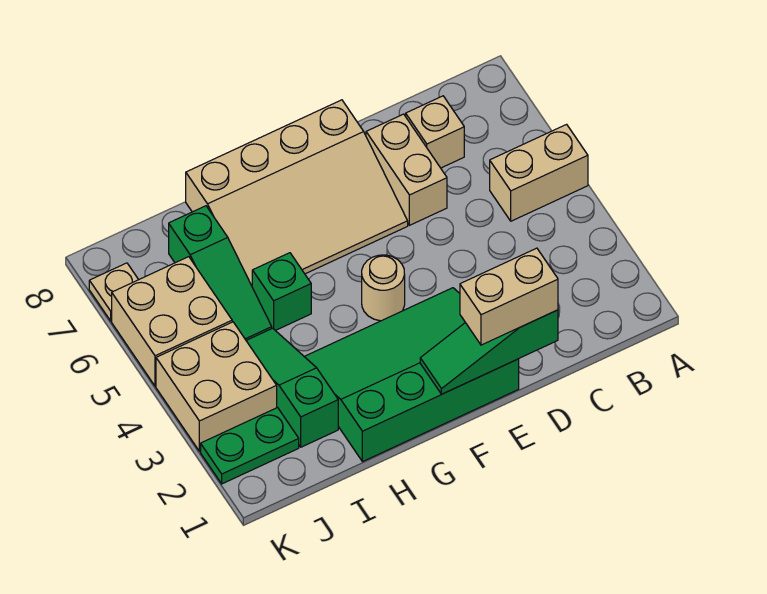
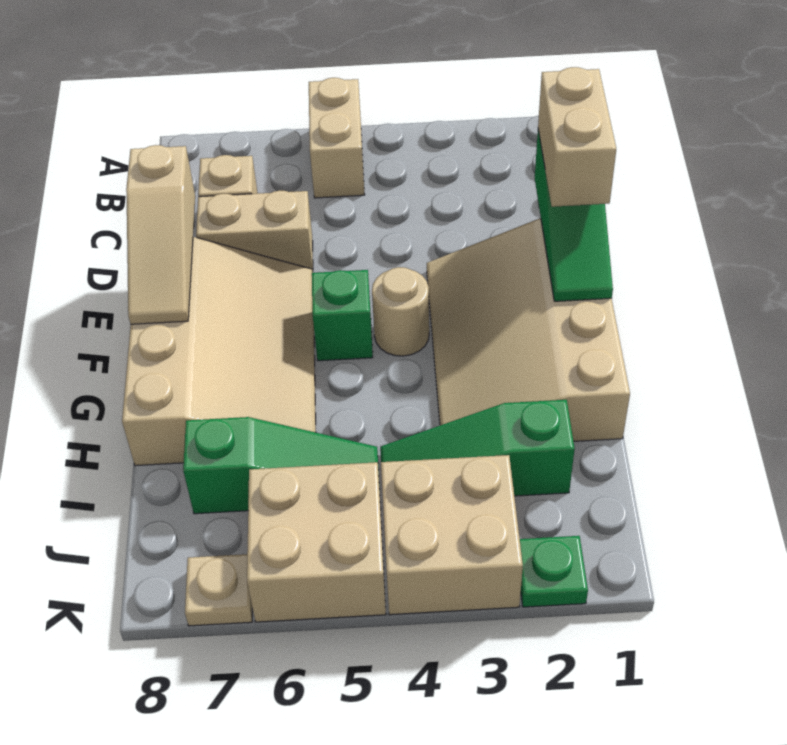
none -> tan slope D8:F8 level 2 top D
green slope E1:H3 level 1 top 1 -> tan slope E1:H3 level 1 top 1
green brick H5 level 1 -> green brick F5 level 1
green plate J2:K2 level 1 -> green plate K2 level 1

